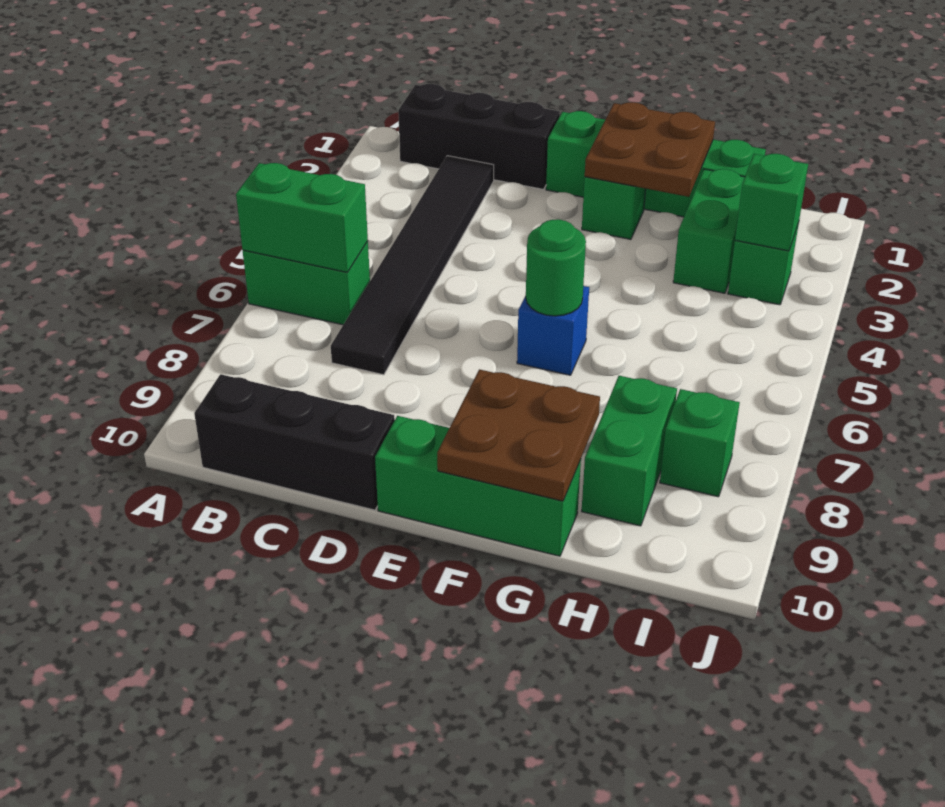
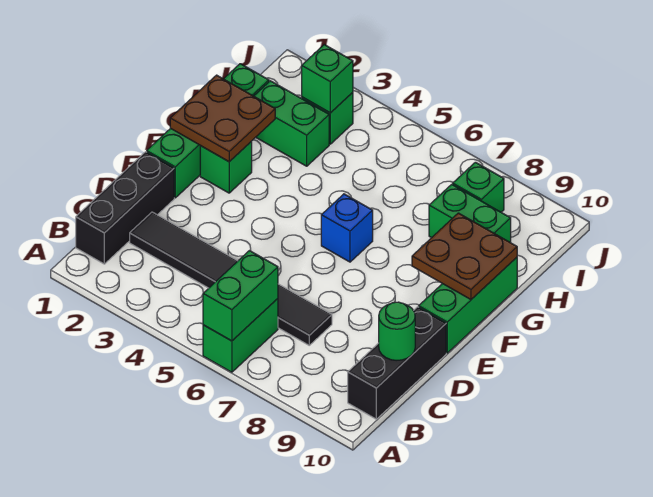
green round brick F6 level 2 -> green round brick C10 level 2

